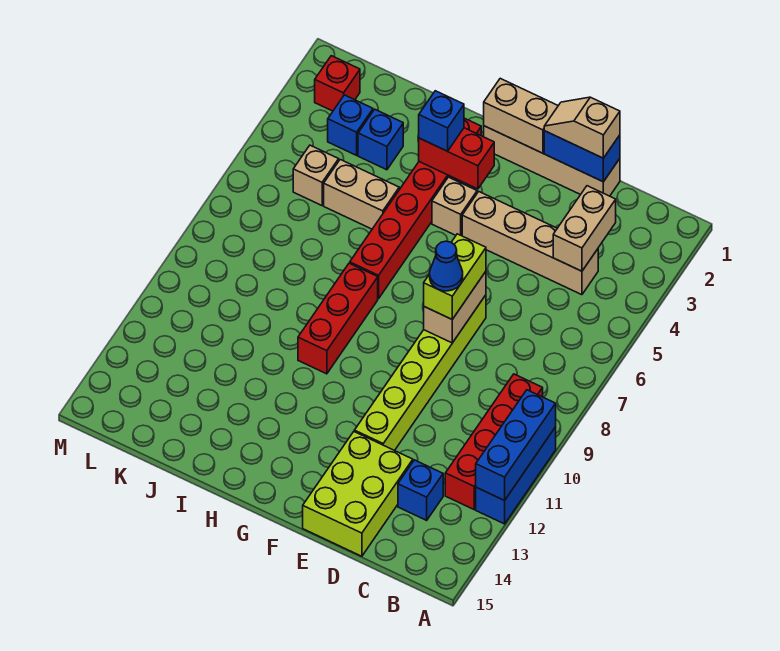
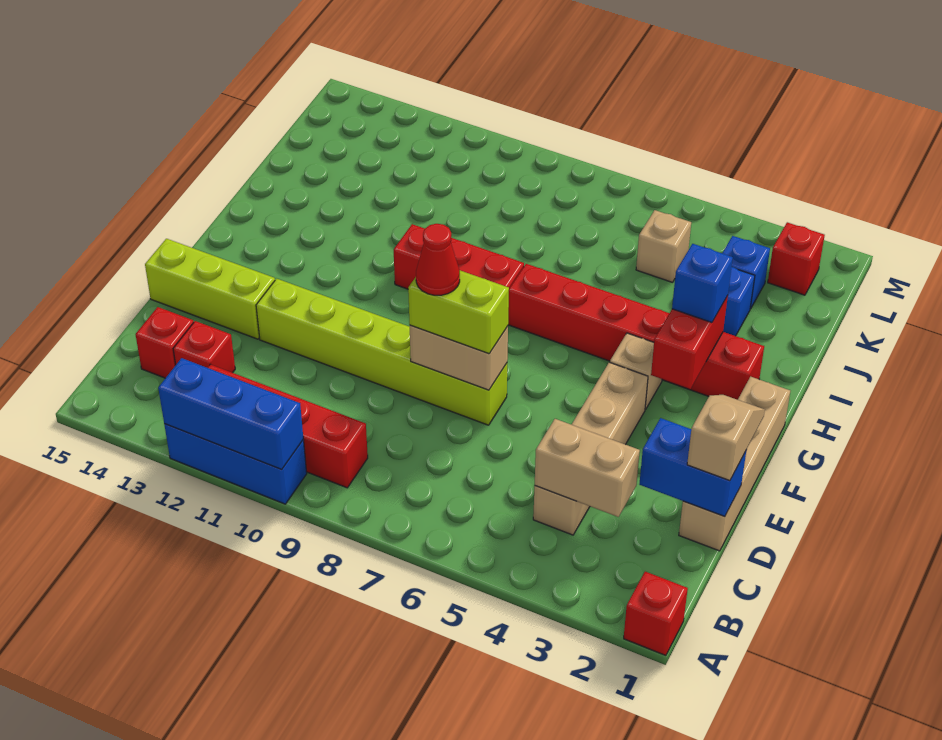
none -> red brick A1 level 1
blue brick C13 level 1 -> red brick C13 level 1
none -> red brick C14 level 1
blue brick D1:E1 level 2 -> blue brick D1:D2 level 2
lime brick D13:E15 level 1 -> lime brick E13:E15 level 1
blue cone E8 level 4 -> red cone E8 level 4
tan brick F1:G1 level 2 -> none
tan brick I5:J5 level 1 -> none

